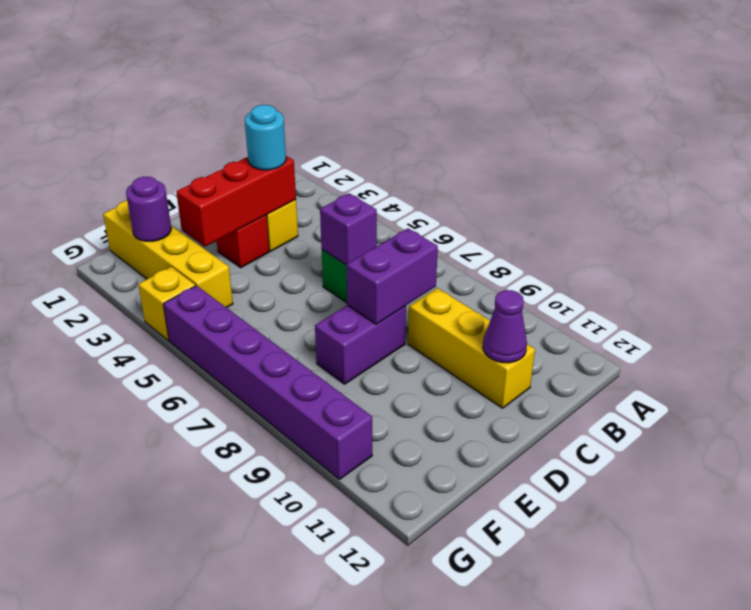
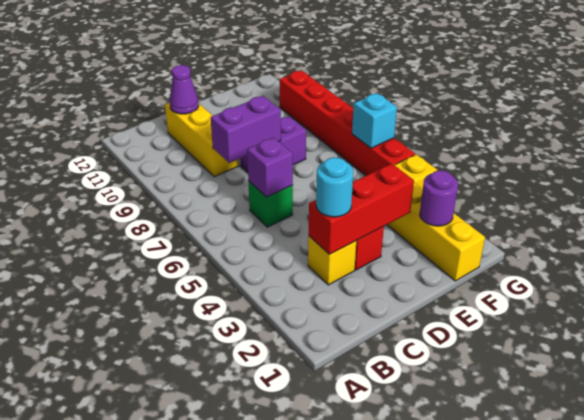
purple brick G5:G10 level 1 -> red brick G5:G10 level 1
none -> cyan brick G6 level 2

